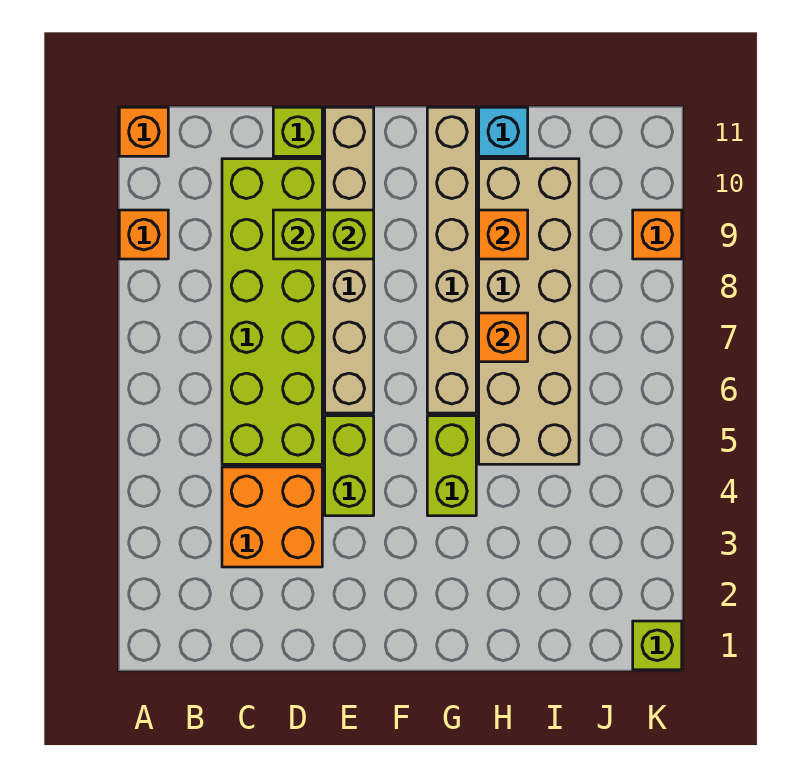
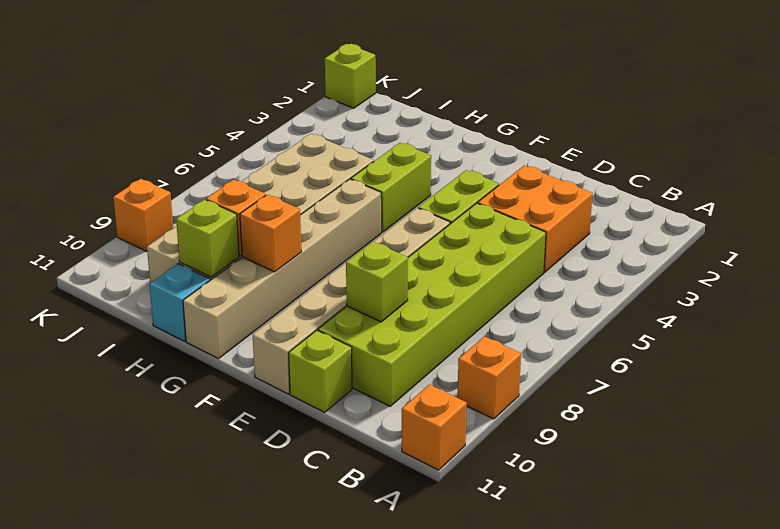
lime brick E9 level 2 -> lime brick H10 level 2
orange brick H7 level 2 -> orange brick G9 level 2

